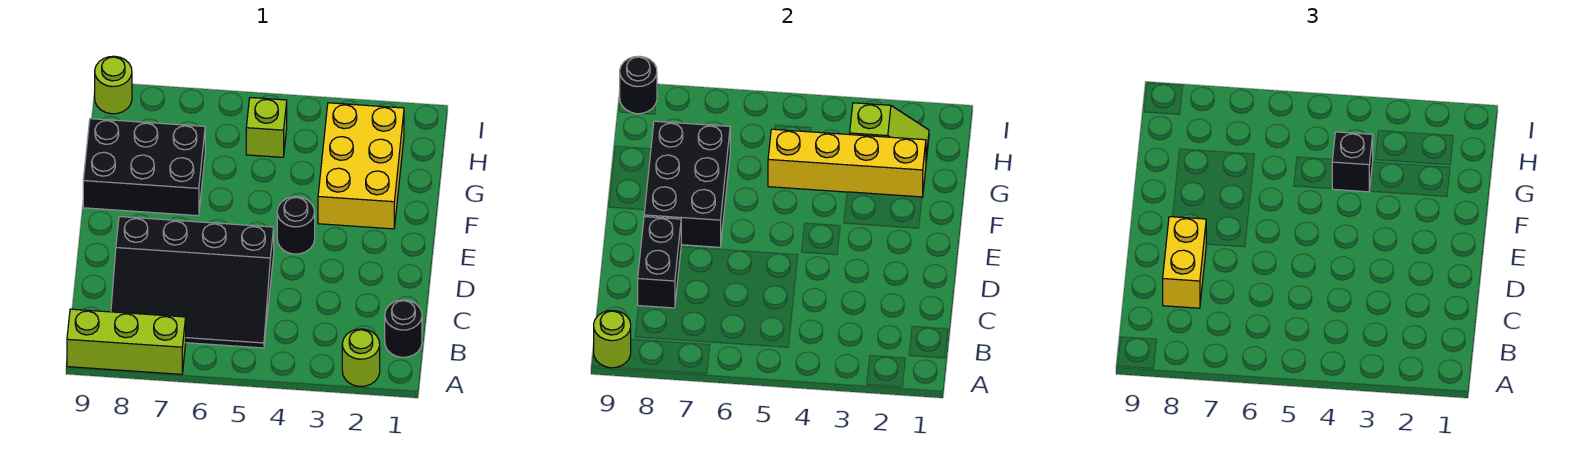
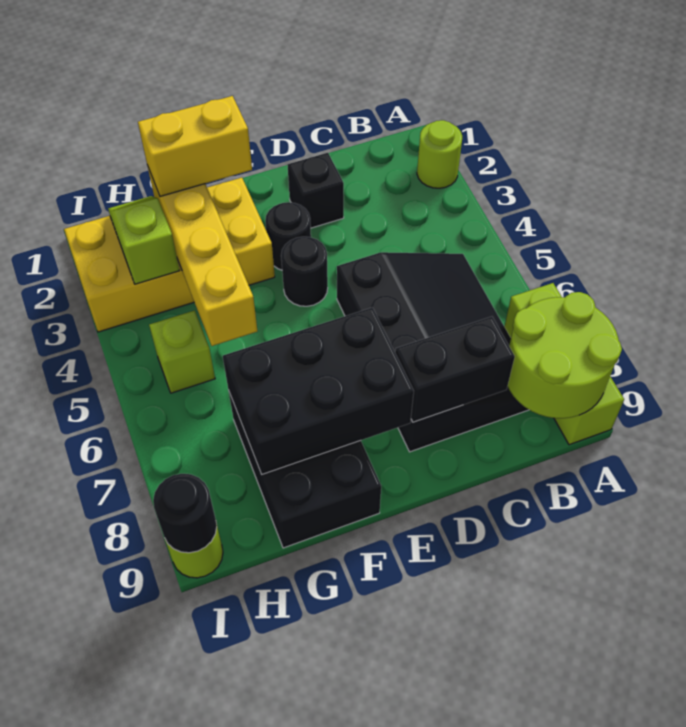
lime round brick A9 level 2 -> lime round brick A8:B9 level 2
black round brick B1 level 1 -> black round brick E3 level 1
yellow brick C8:D8 level 3 -> yellow brick F2:G2 level 3
yellow brick F2:H3 level 1 -> yellow brick F2:I3 level 1
black brick G4 level 3 -> black brick D2 level 1

